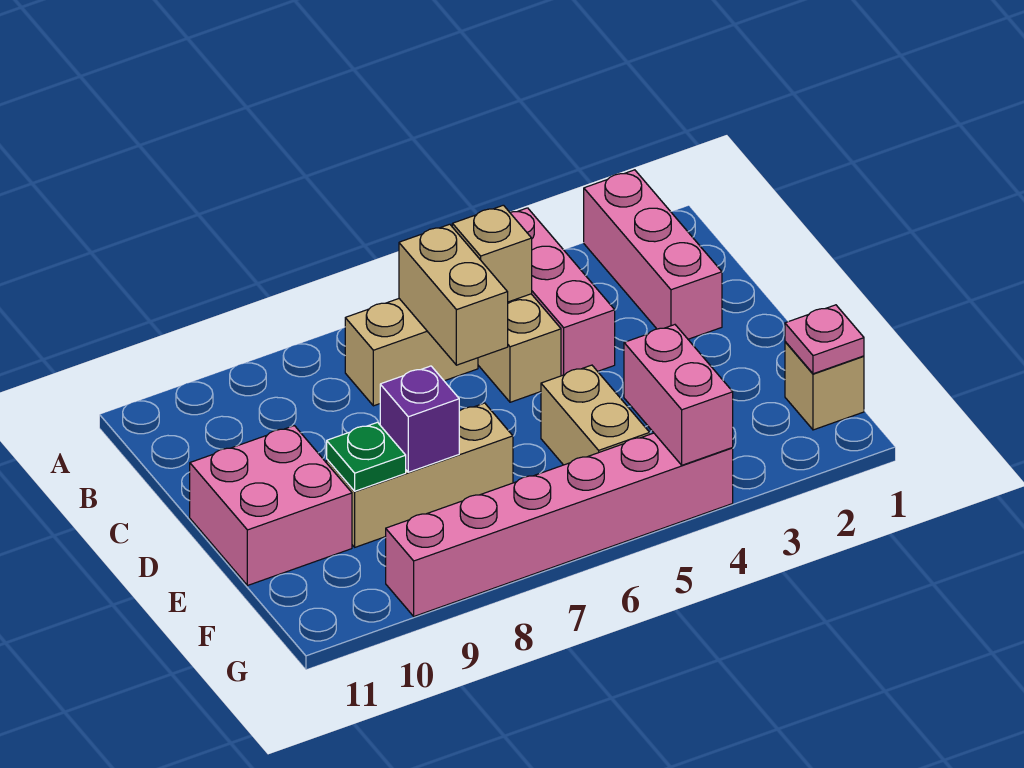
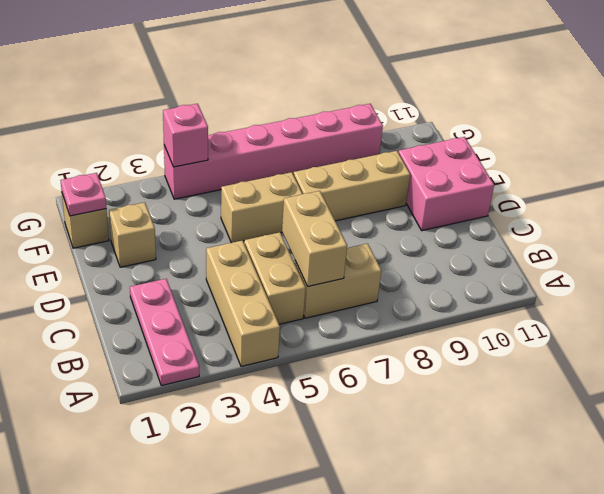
pink brick A2:C2 level 1 -> pink plate A2:C2 level 1
pink brick A4:C4 level 1 -> tan brick A4:C4 level 1
tan brick B5 level 2 -> tan brick E2 level 1
tan brick E5:F5 level 1 -> tan brick E5:E6 level 1
purple brick E8 level 2 -> none
green plate E9 level 2 -> none
pink brick F4:G4 level 2 -> pink brick G4 level 2

